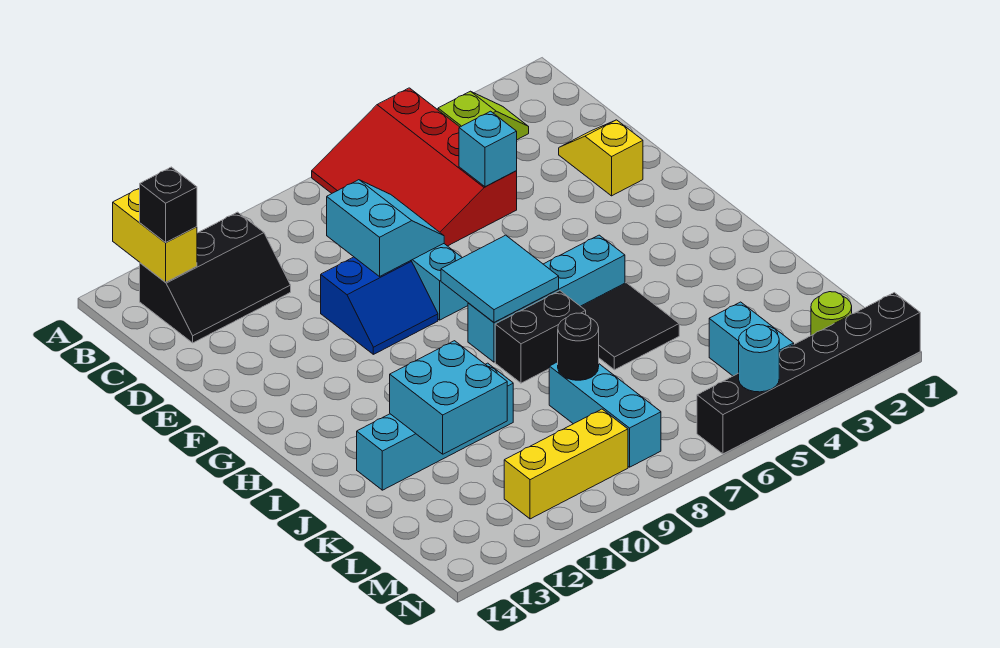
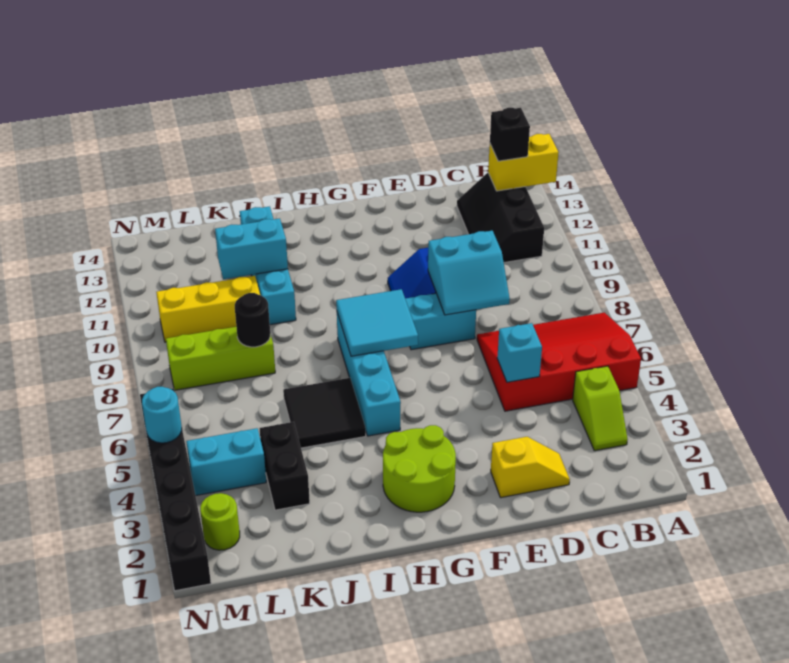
none -> lime round brick G2:H3 level 1
black brick I7:I8 level 1 -> black brick K3:K4 level 1
cyan brick J11:K12 level 2 -> cyan brick J11:K11 level 2
cyan brick K8:M8 level 1 -> lime brick K8:M8 level 1
yellow brick M9:M11 level 1 -> yellow brick K10:M10 level 1

